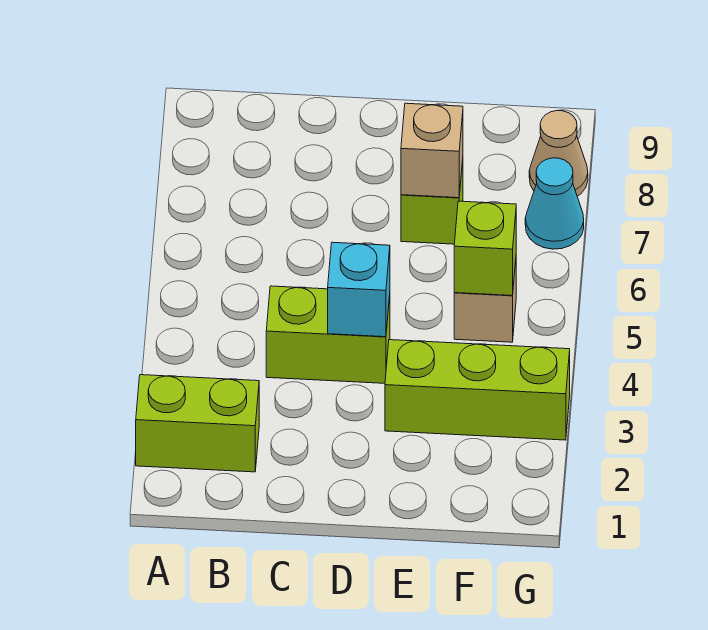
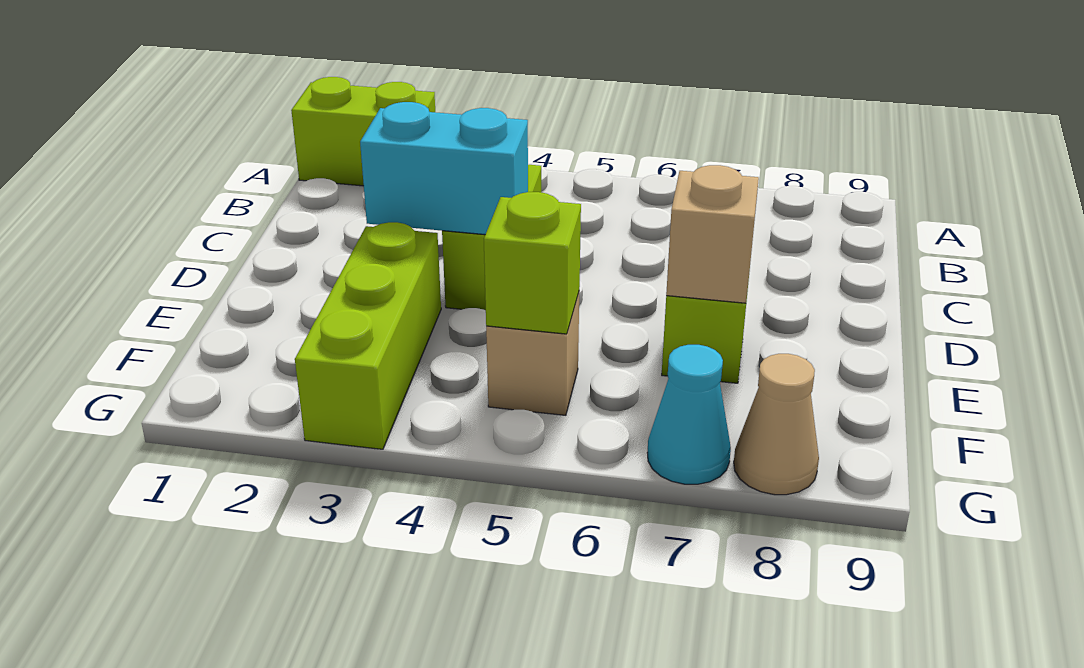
lime brick A2:B2 level 1 -> lime brick A1:A2 level 1
cyan brick D4 level 2 -> cyan brick D3:D4 level 2

